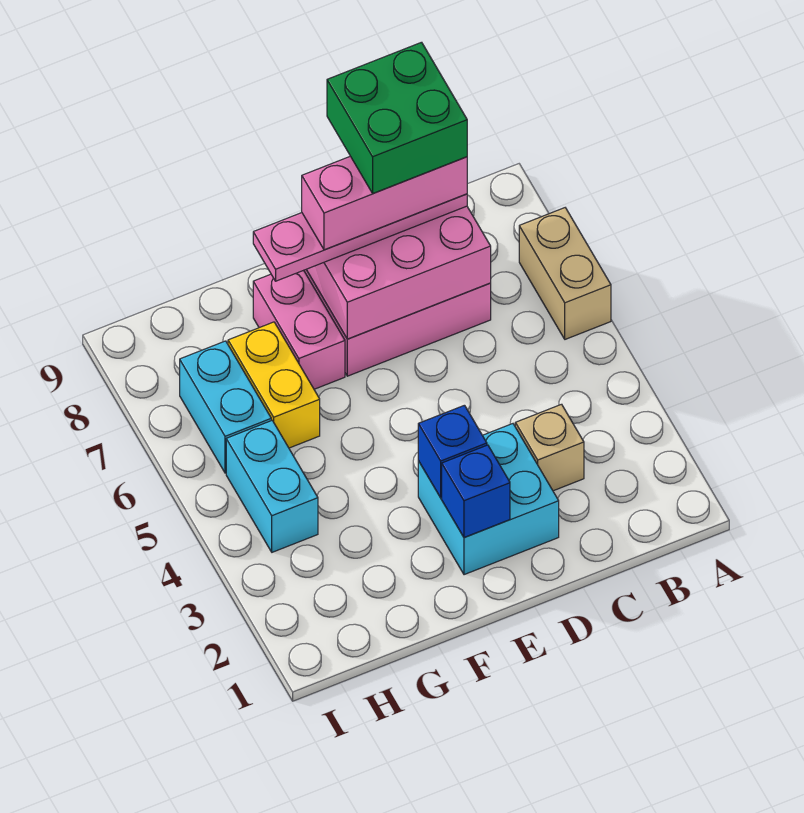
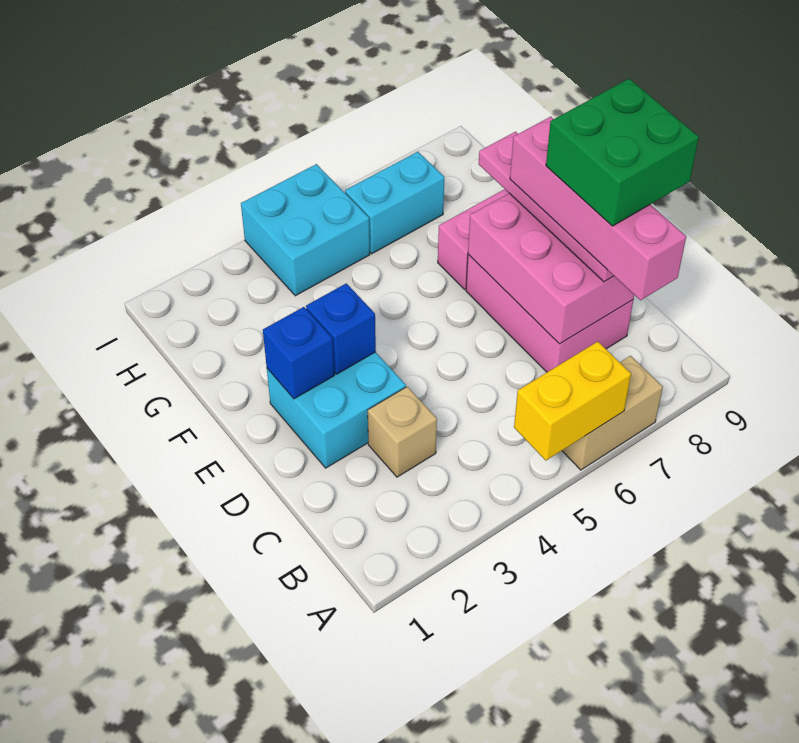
pink brick C8:E8 level 4 -> pink brick B8:E8 level 4
yellow brick G6:G7 level 1 -> yellow brick A5:A6 level 2
cyan brick H4:H5 level 1 -> cyan brick H4:I5 level 1

